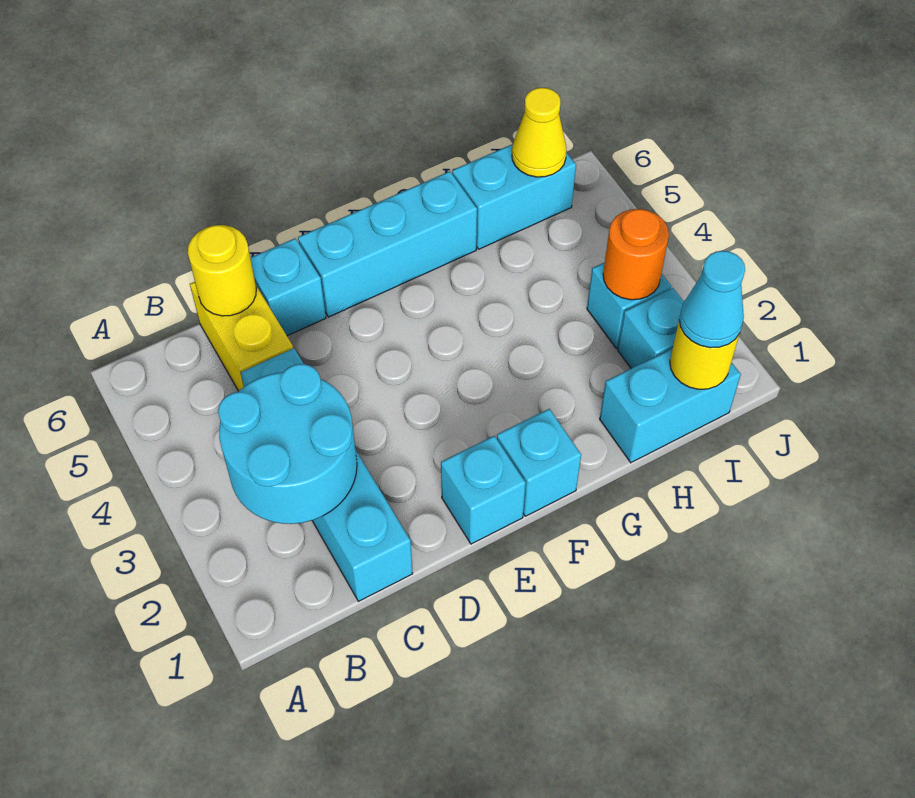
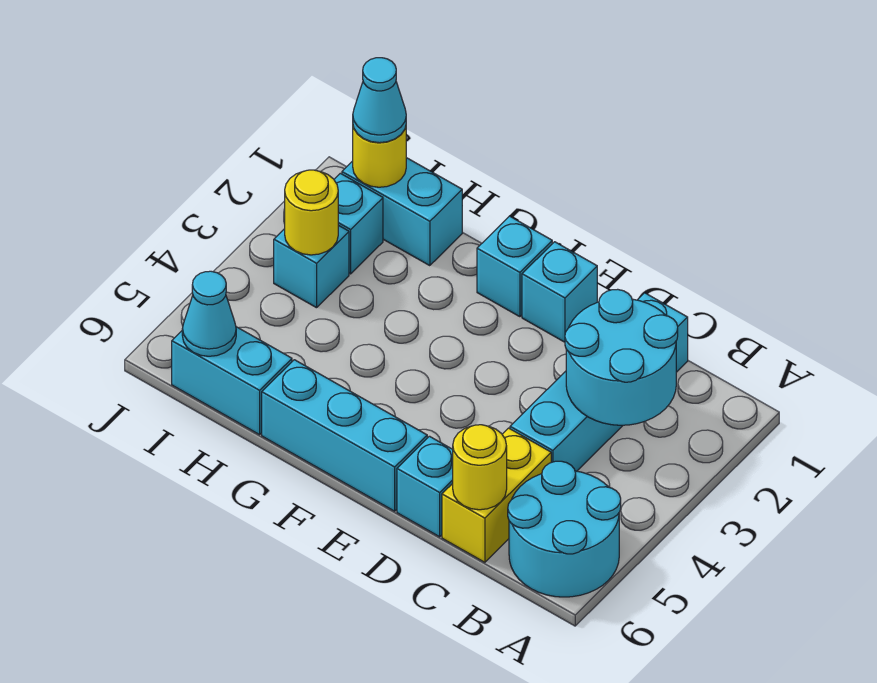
none -> cyan round brick A5:B6 level 1
orange round brick I3 level 2 -> yellow round brick I3 level 2
yellow cone I6 level 2 -> cyan cone I6 level 2

